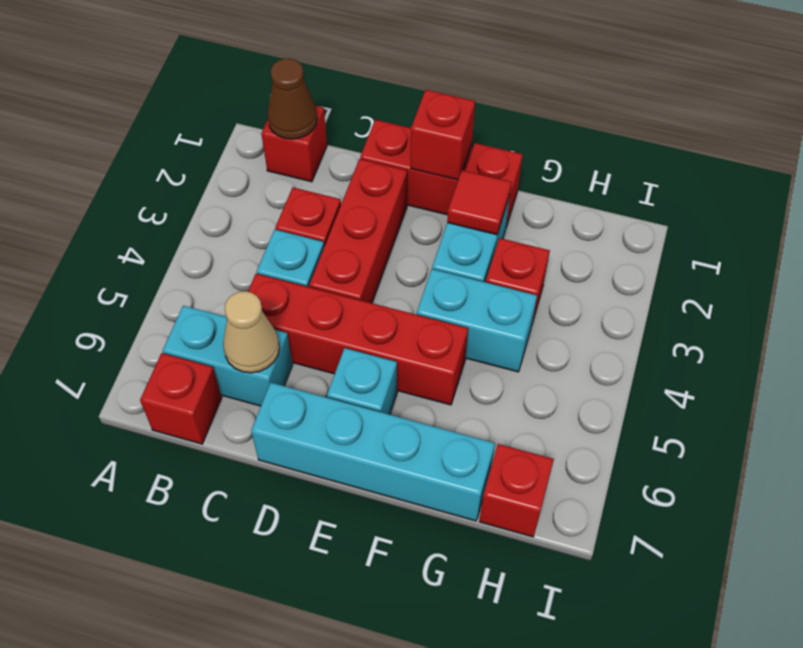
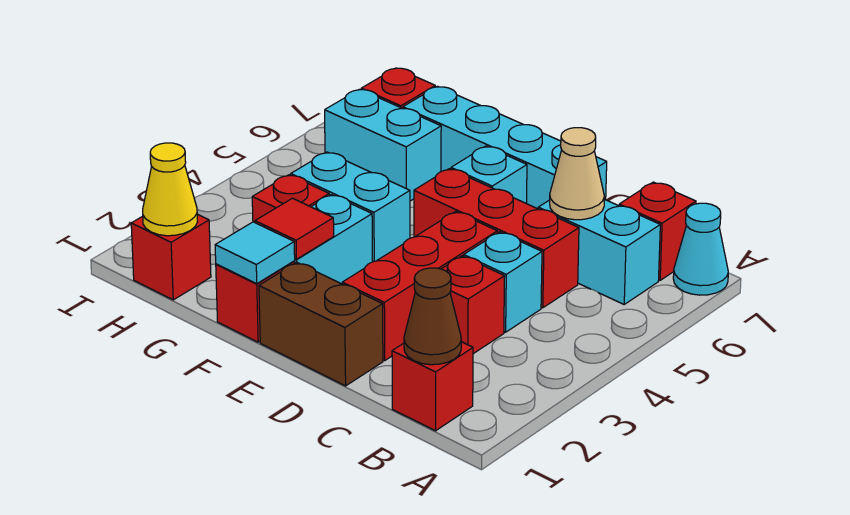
none -> cyan cone A7 level 1
red brick C5:F5 level 1 -> red brick C5:E5 level 1
red brick D1:E1 level 1 -> brown brick D1:E1 level 1
red brick E1 level 2 -> red brick H1 level 1
none -> cyan tile F1 level 2
none -> cyan brick G6:H6 level 1
none -> yellow cone H1 level 2

